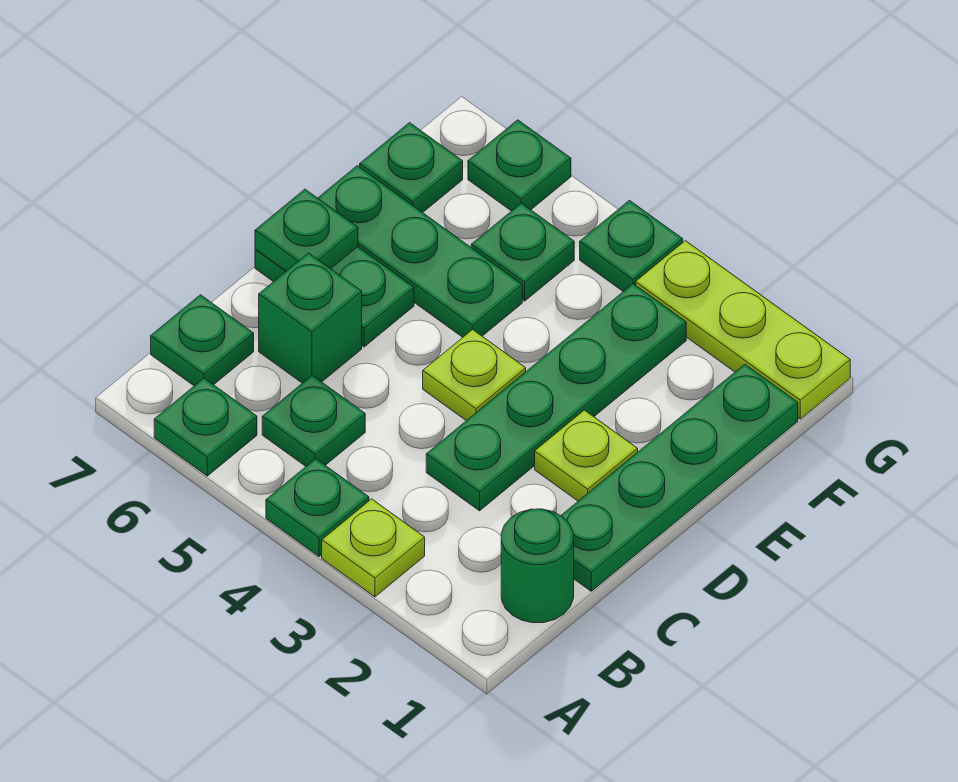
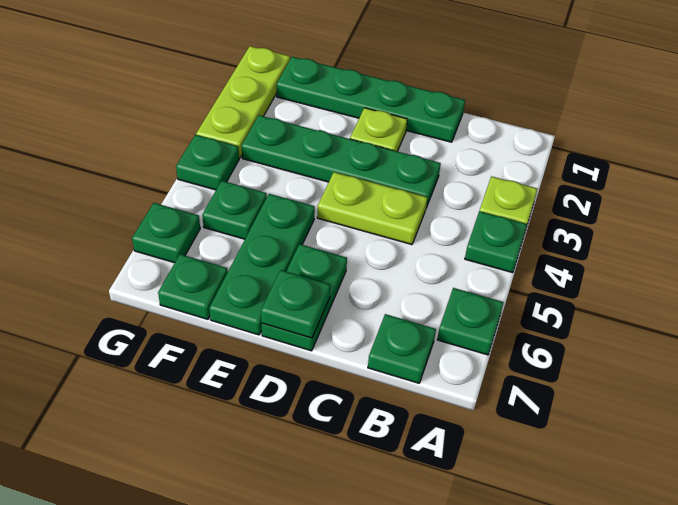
green round brick B1 level 1 -> none
green plate B5 level 1 -> none
green brick C6 level 1 -> none
lime plate D4 level 1 -> lime plate C4:D4 level 1

